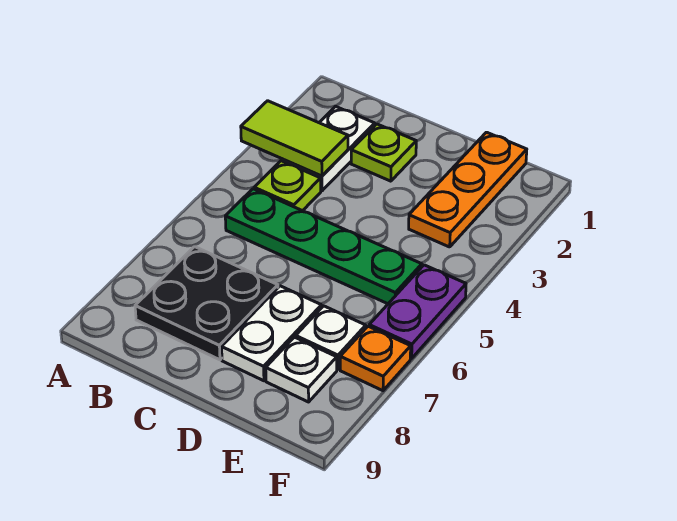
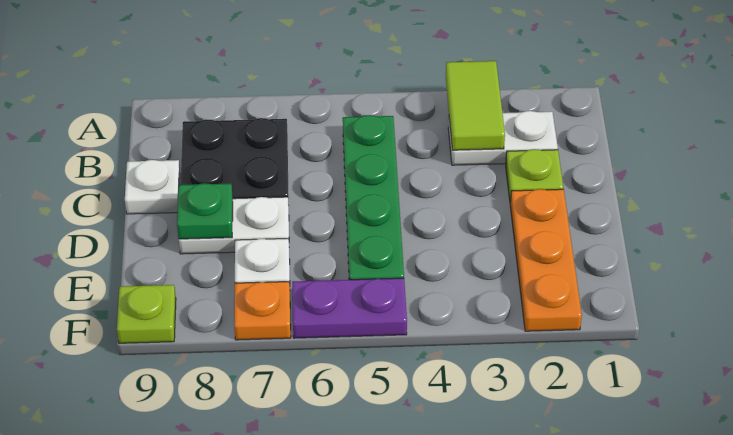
lime plate B4 level 1 -> lime plate F9 level 1
none -> green plate D8 level 2
orange plate E1:E3 level 1 -> orange plate D2:F2 level 1
white plate E8 level 1 -> white plate C9 level 1

